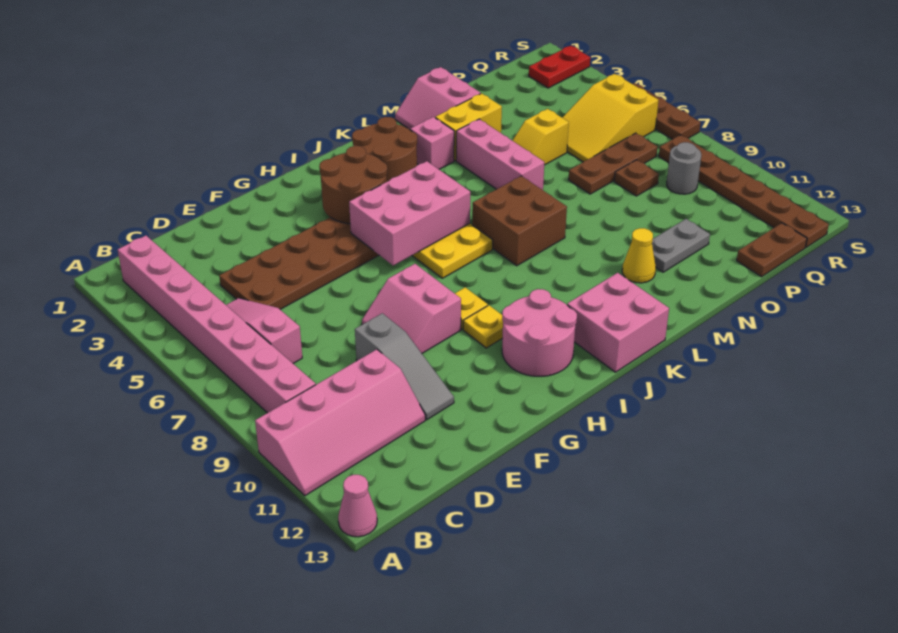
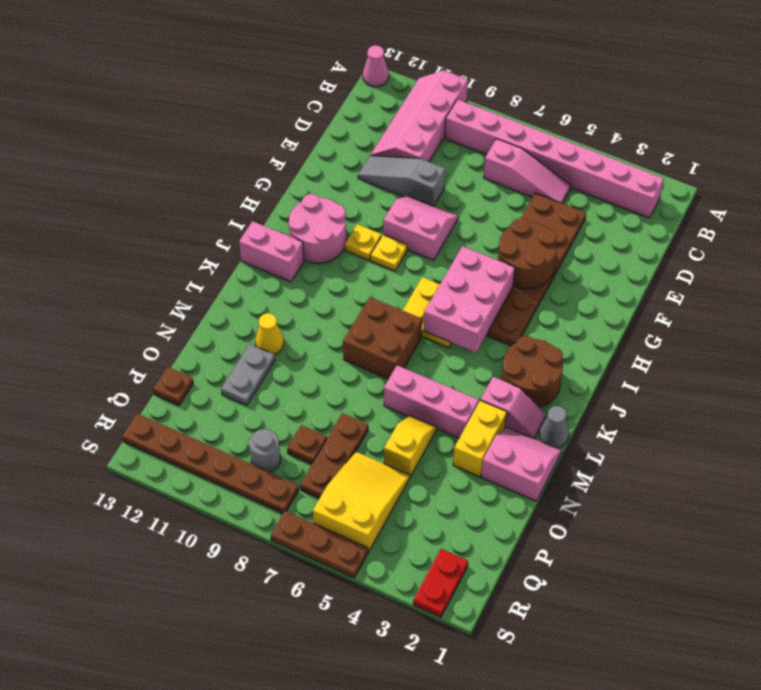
brown round brick H3:I4 level 2 -> brown round brick F4:G5 level 2
pink brick J12:K13 level 1 -> pink brick J12:J13 level 1
none -> grey cone L1 level 1
brown plate P13:Q13 level 1 -> brown plate P13 level 1

